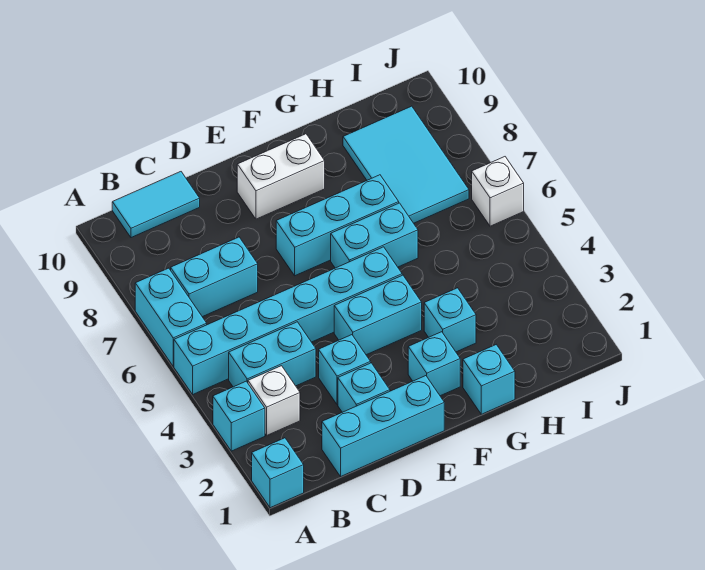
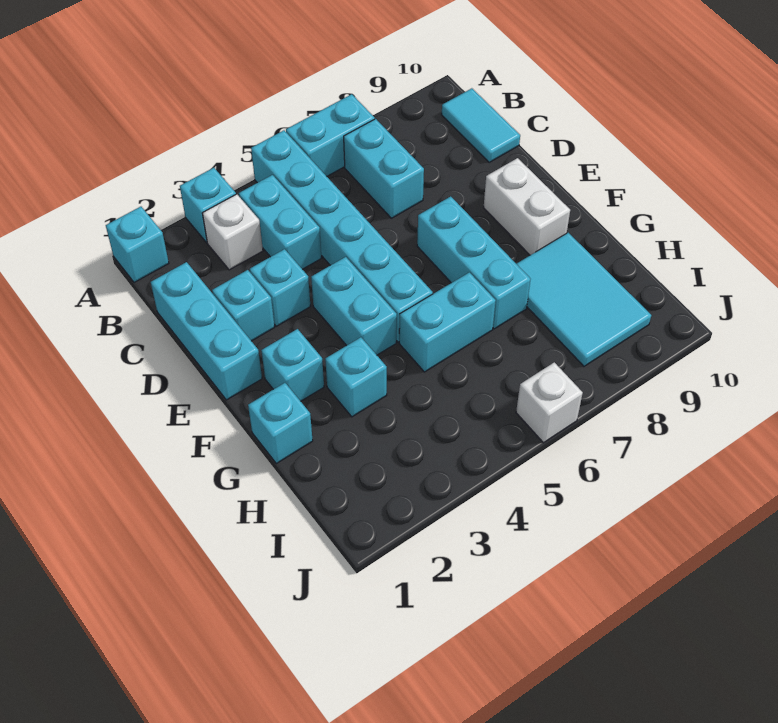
cyan brick F6:G6 level 1 -> cyan brick G5:G6 level 1
cyan tile H7:I9 level 1 -> cyan tile G8:I9 level 1

